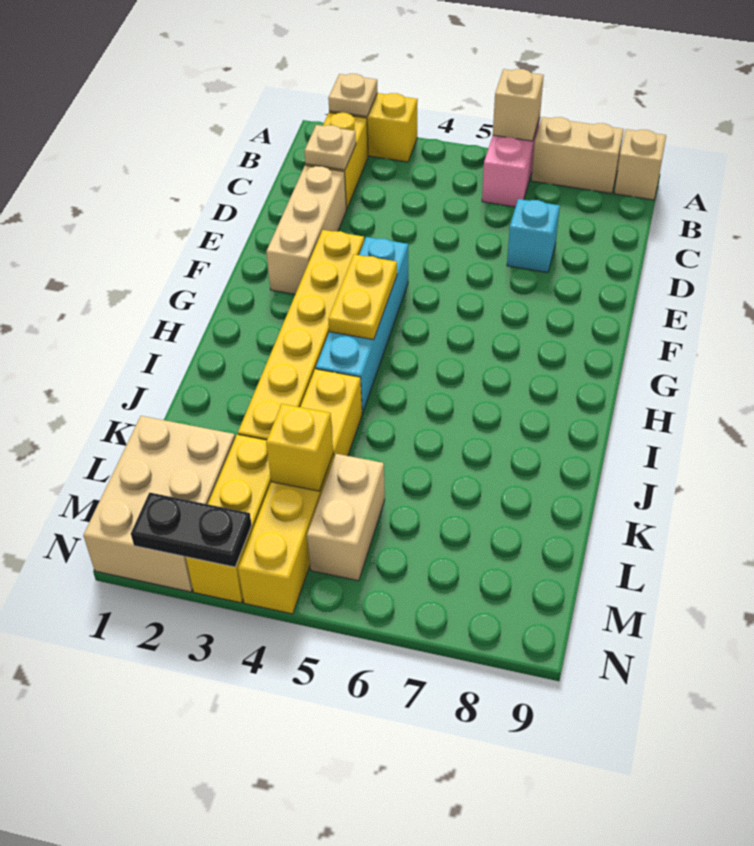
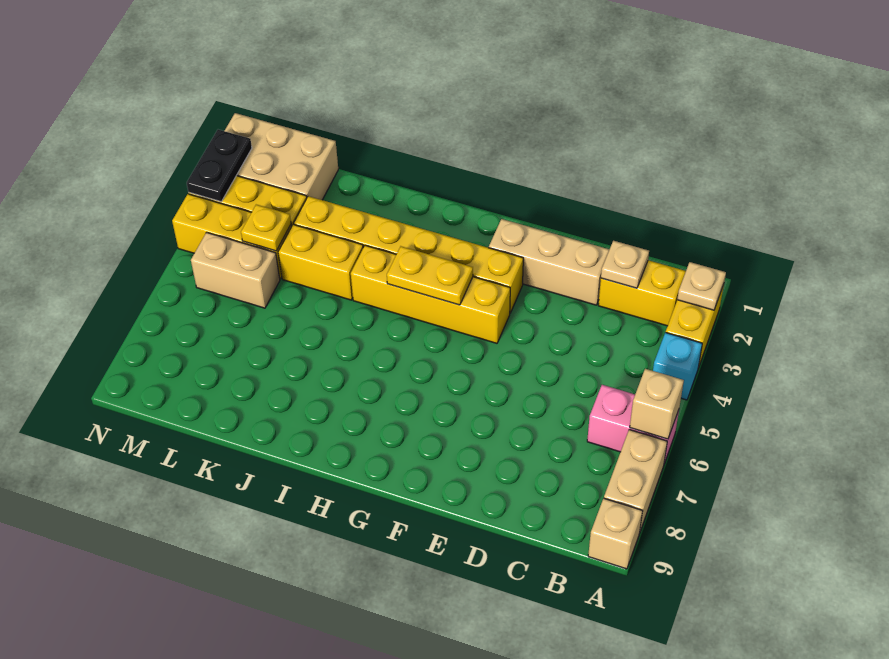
cyan brick D7 level 1 -> cyan brick A4 level 1
cyan brick F4:I4 level 1 -> yellow brick F4:I4 level 1
yellow brick L4 level 2 -> yellow plate L4 level 2

